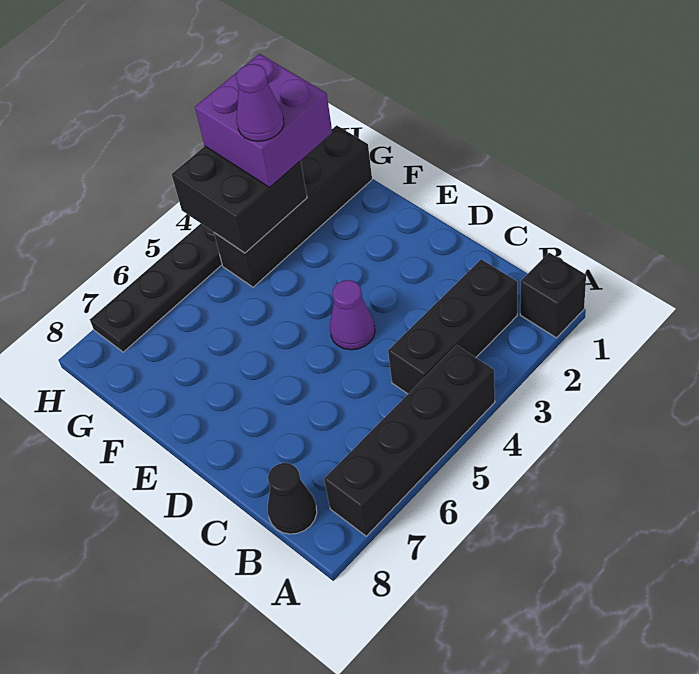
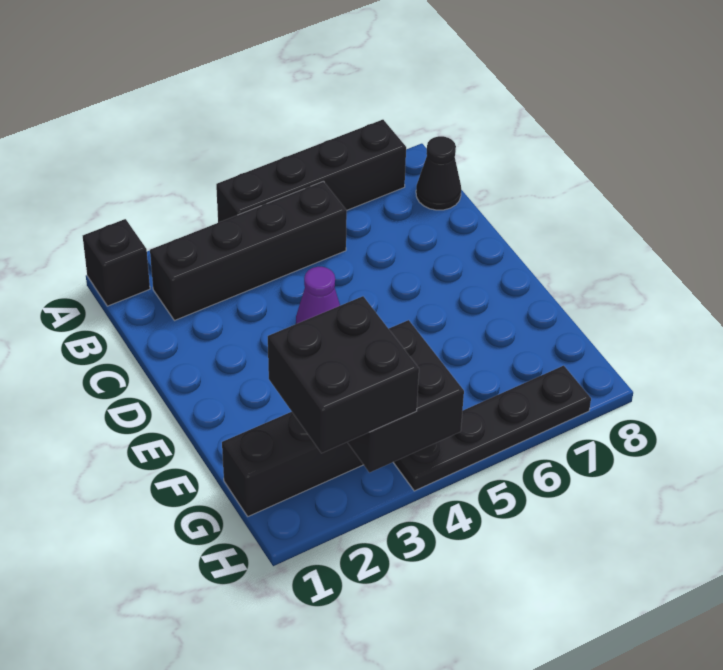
black brick B2:B4 level 1 -> black brick B2:B5 level 1
purple brick G2:H3 level 3 -> black brick G2:H3 level 3
purple cone G3 level 4 -> none

